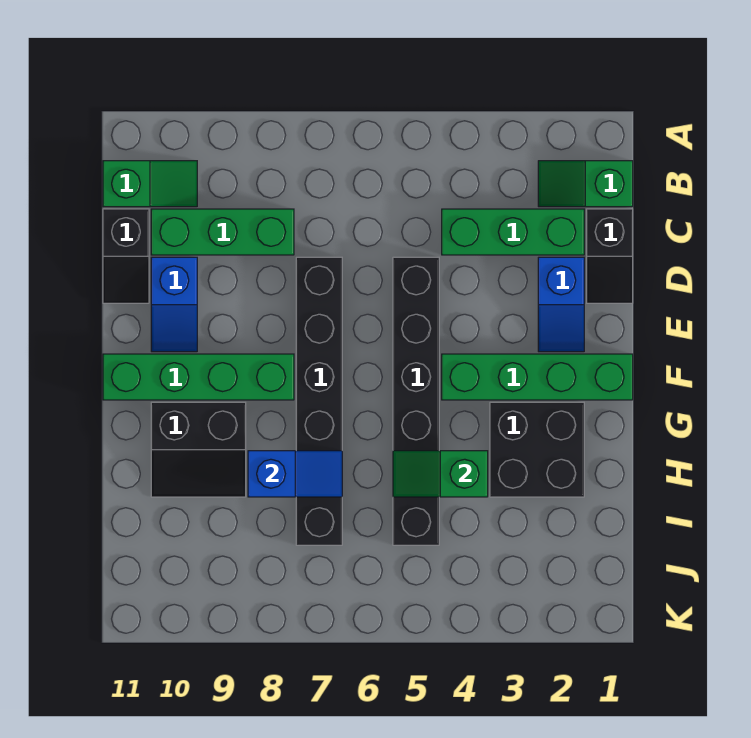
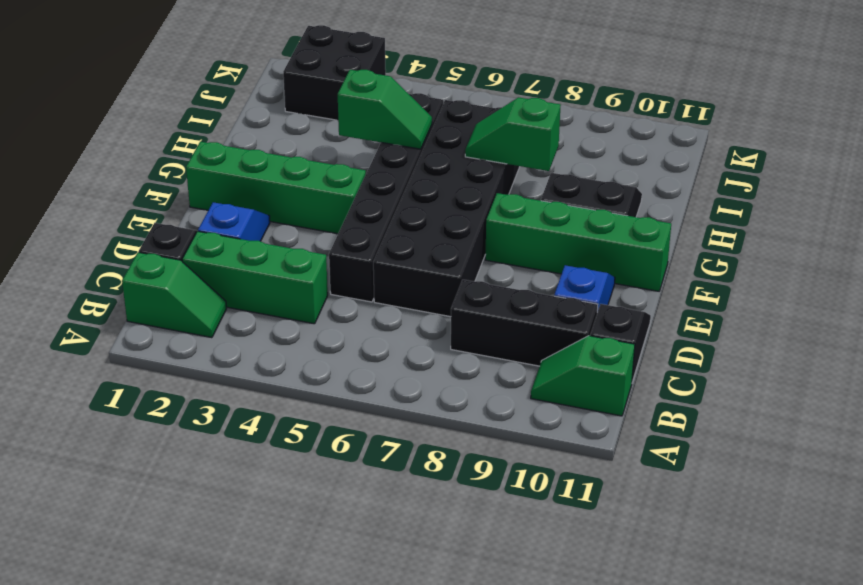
green brick C8:C10 level 1 -> black brick C8:C10 level 1
black brick D7:I7 level 1 -> black brick D6:I7 level 1
black brick G2:H3 level 1 -> black brick J2:K3 level 1
blue slope H7:H8 level 2 top 8 -> green slope H7:H8 level 2 top 8

